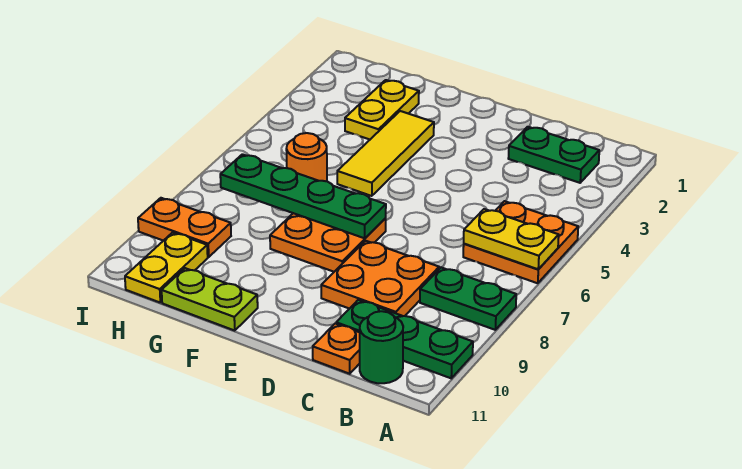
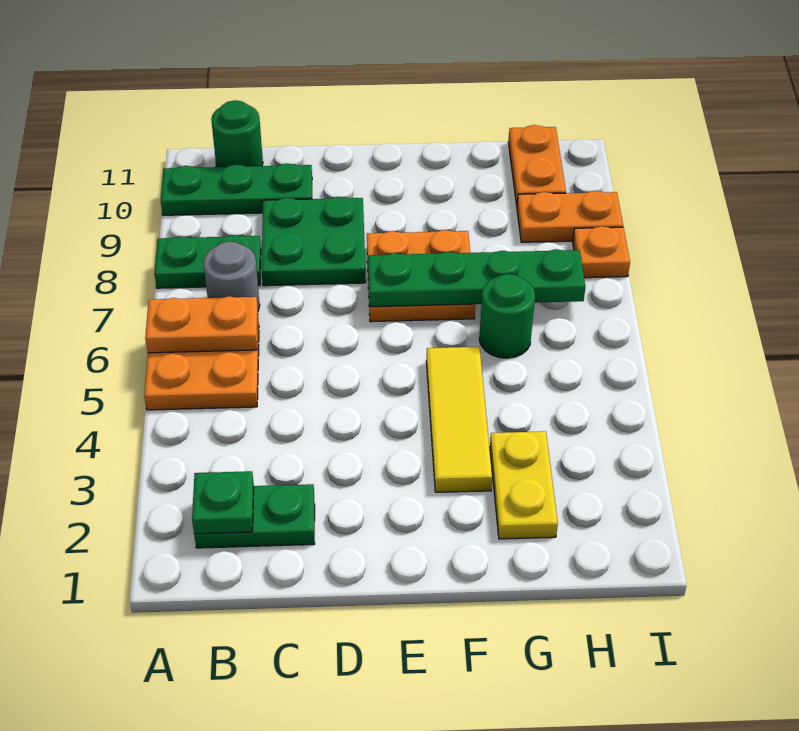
yellow plate A6:B6 level 2 -> orange plate A6:B6 level 2
none -> green plate B2 level 2
none -> grey round brick B7 level 1
orange plate C8:D9 level 1 -> green plate C8:D9 level 1
orange plate C11 level 1 -> orange plate I8 level 1
lime plate F11:G11 level 1 -> none
orange round brick G6 level 1 -> green round brick G6 level 1
yellow plate H10:H11 level 1 -> orange plate H10:H11 level 1

